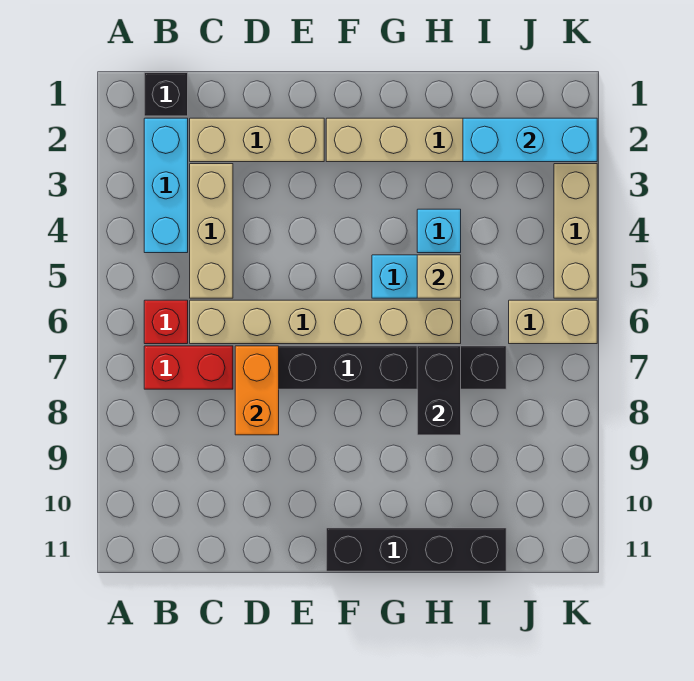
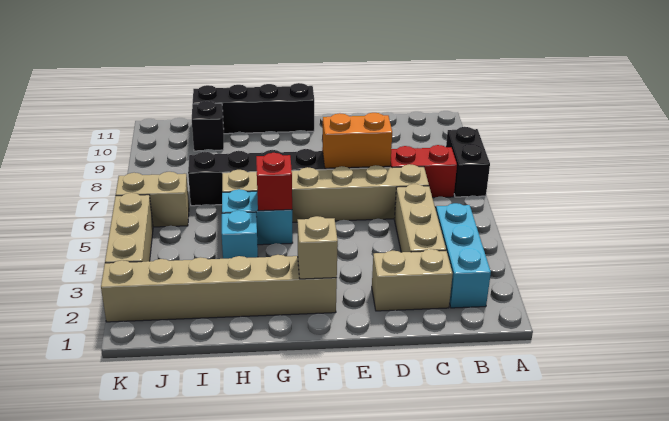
black brick B1 level 1 -> black brick I10 level 1
red brick B6 level 1 -> red brick G5 level 2
tan brick C2:E2 level 1 -> tan brick C2:D2 level 1
orange brick D7:D8 level 2 -> orange brick D7:E7 level 2
tan brick H5 level 2 -> tan brick F2 level 2
black brick H7:H8 level 2 -> black brick A7:A8 level 1
cyan brick I2:K2 level 2 -> none

